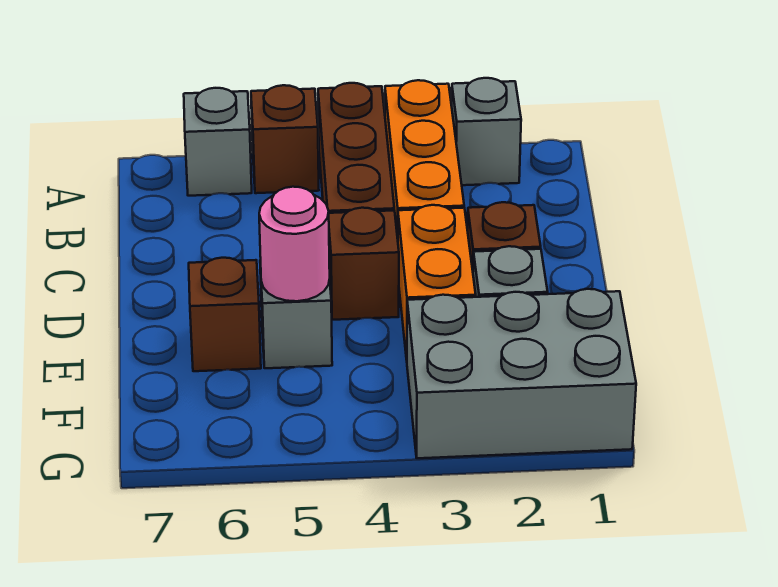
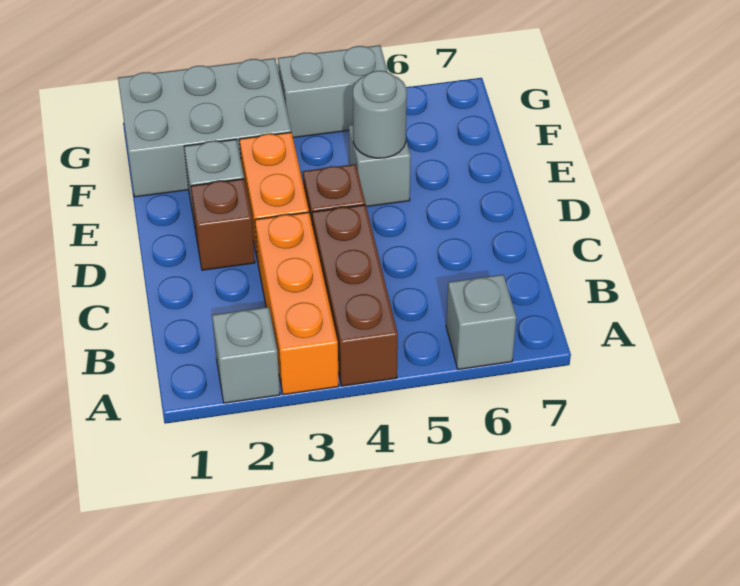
brown brick A5 level 1 -> none
pink round brick E5 level 2 -> grey round brick E5 level 2
brown brick E6 level 1 -> none
none -> grey brick G4:G5 level 1

